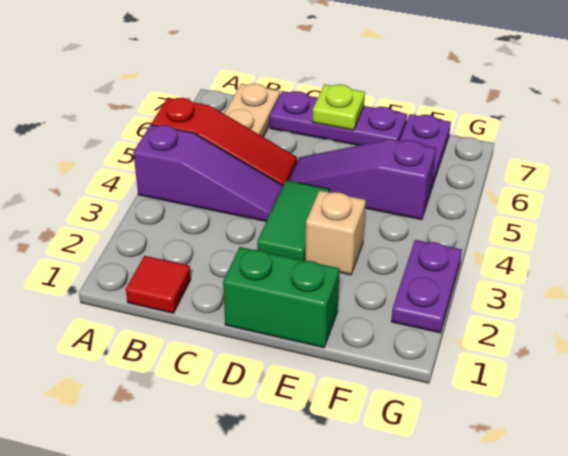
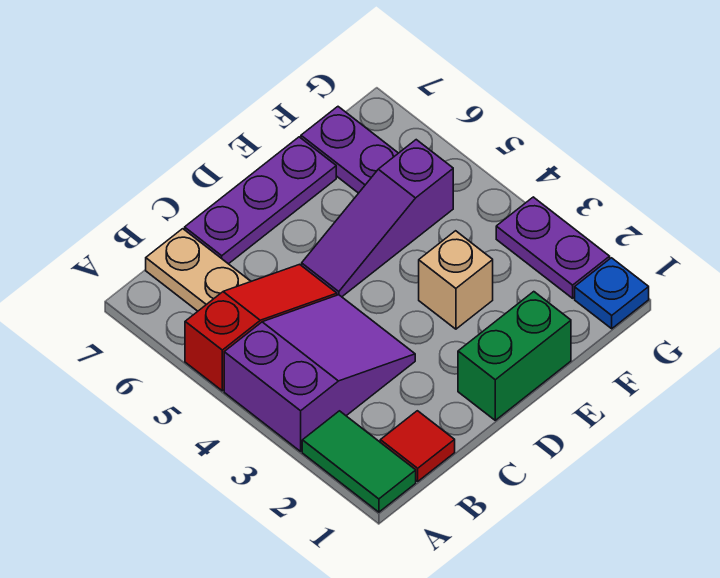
purple slope A4:C4 level 1 top A -> purple slope A3:C4 level 1 top A
green tile D3:D4 level 1 -> green tile A1:A2 level 1
lime plate D7 level 2 -> none
none -> blue plate G1 level 1

